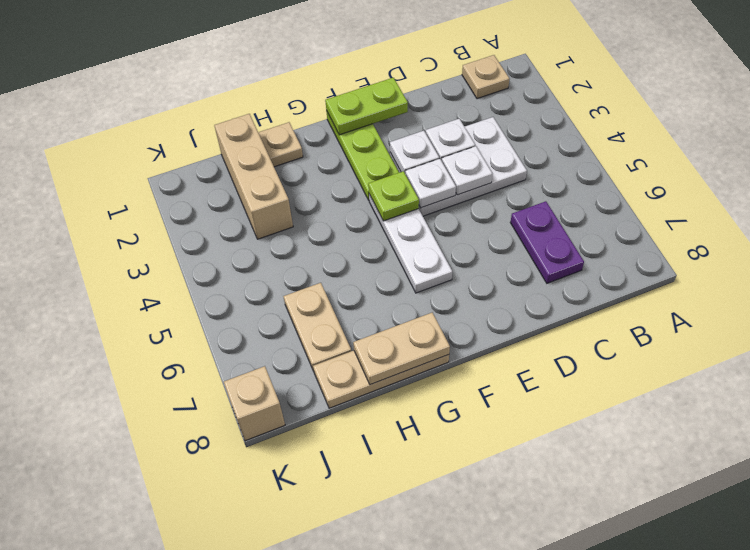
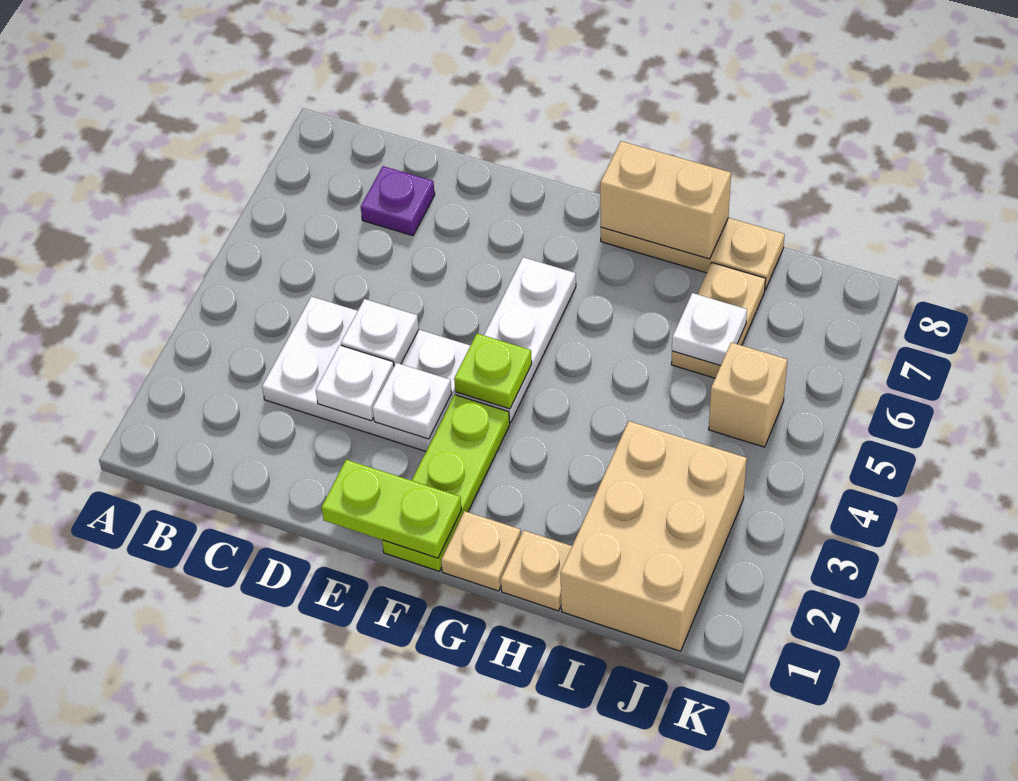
tan plate B1 level 1 -> tan plate G1 level 1
purple plate C6:C7 level 1 -> purple plate C7 level 1
white plate E4 level 2 -> white plate I6 level 2
tan plate G8:H8 level 2 -> tan brick G8:H8 level 2
tan brick I1:I3 level 1 -> tan brick I1:J3 level 1
tan brick K8 level 1 -> tan brick J5 level 1

